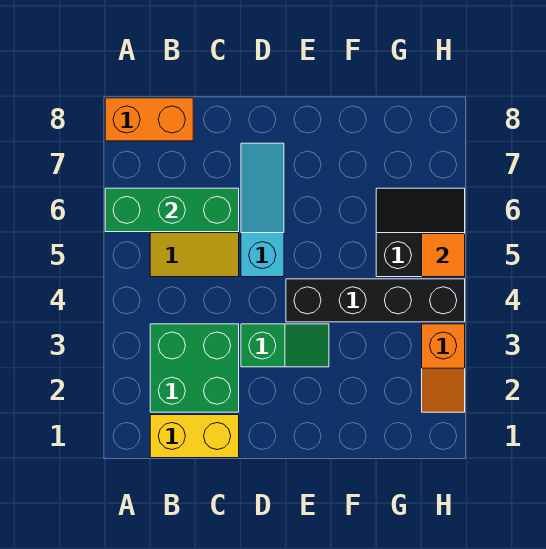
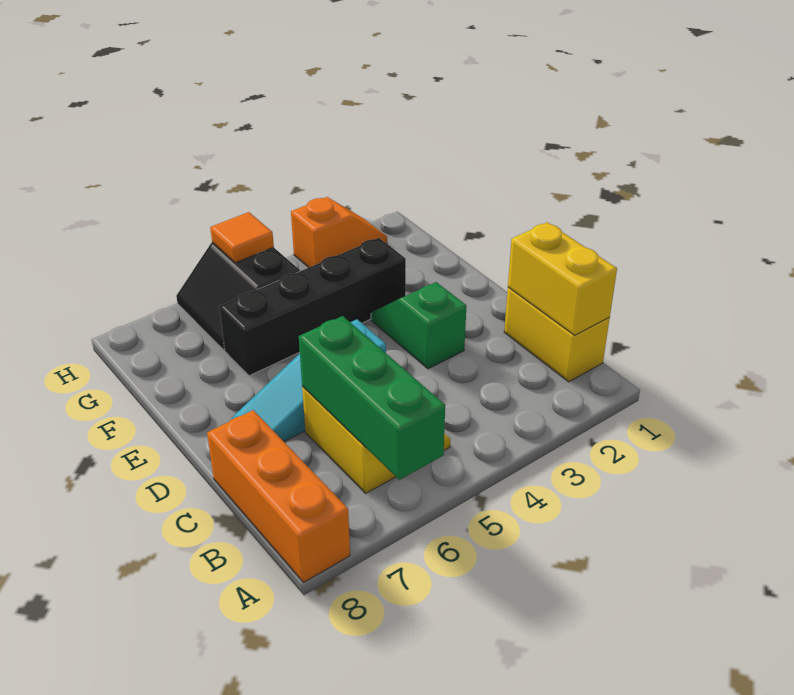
orange brick A8:B8 level 1 -> orange brick A8:C8 level 1
none -> yellow brick B1:C1 level 2
green brick B2:C3 level 1 -> none
black brick E4:H4 level 1 -> black brick F3:F6 level 1

